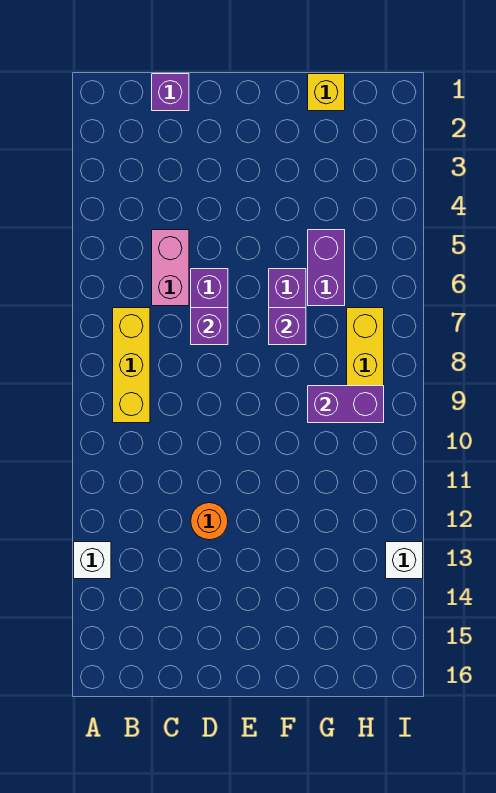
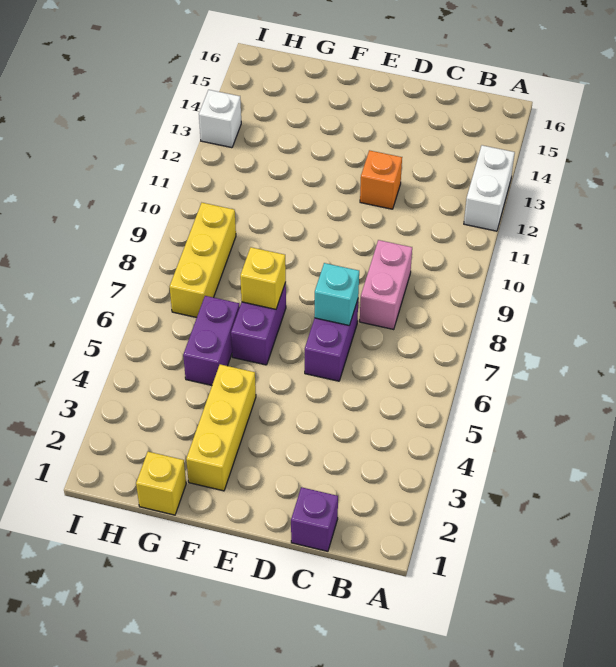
white brick A13 level 1 -> white brick A12:A13 level 1
yellow brick B7:B9 level 1 -> yellow brick F2:F4 level 1
pink brick C5:C6 level 1 -> pink brick C8:C9 level 1
purple brick D7 level 2 -> cyan brick D7 level 2
orange round brick D12 level 1 -> orange brick D12 level 1
purple brick F7 level 2 -> yellow brick F7 level 2
purple brick G9:H9 level 2 -> none

